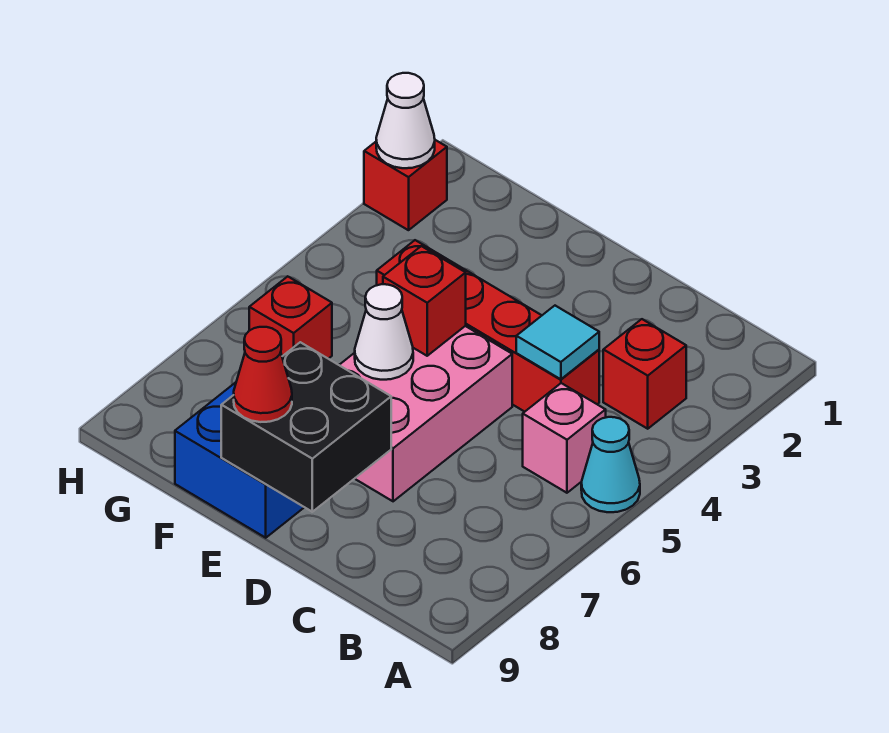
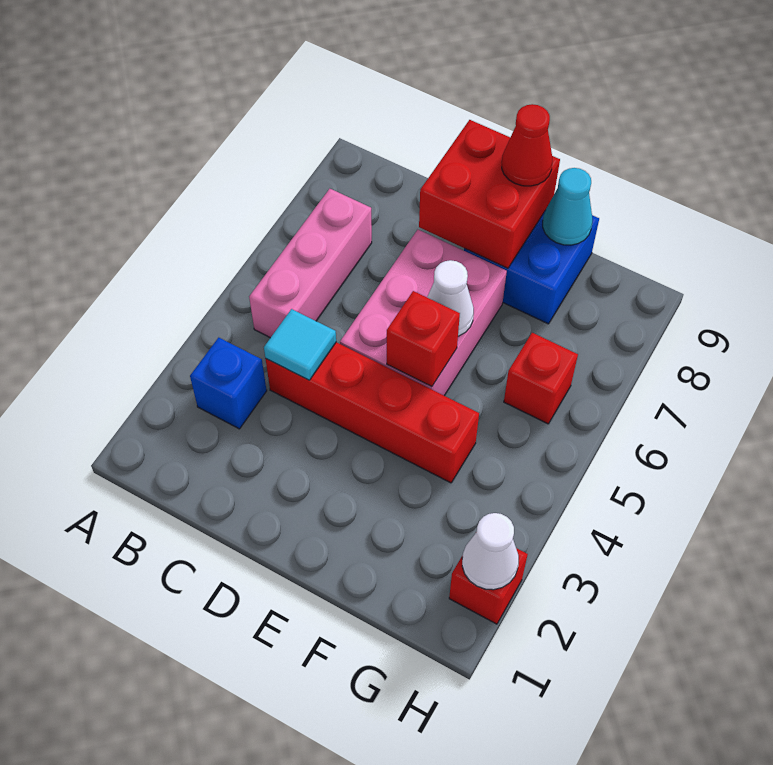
cyan cone A5 level 1 -> cyan cone F9 level 2
red brick B3 level 1 -> blue brick B3 level 1
pink brick B5 level 1 -> pink brick B5:B7 level 1
black brick D8:E9 level 2 -> red brick D8:E9 level 2

